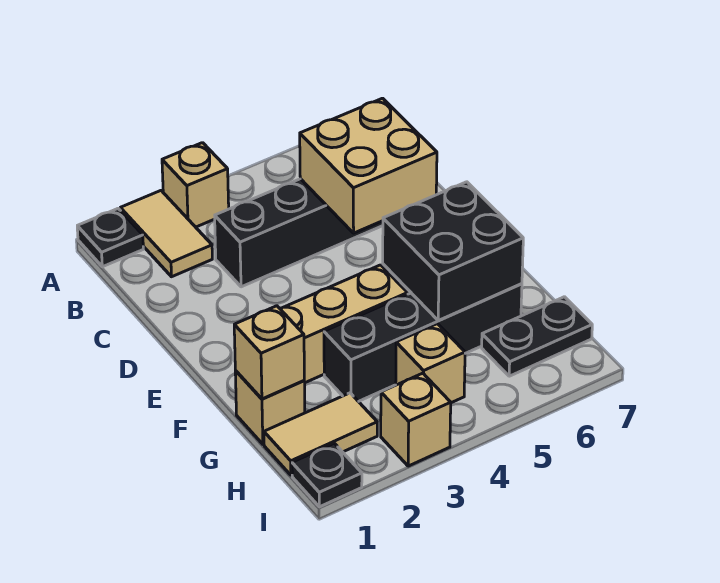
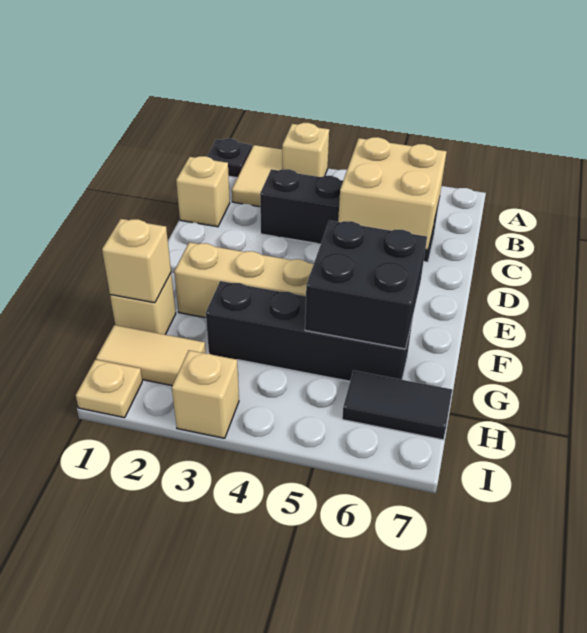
tan brick H4 level 1 -> tan brick C1 level 1
black plate H6:H7 level 1 -> black tile H6:H7 level 1
black plate I1 level 1 -> tan plate I1 level 1

